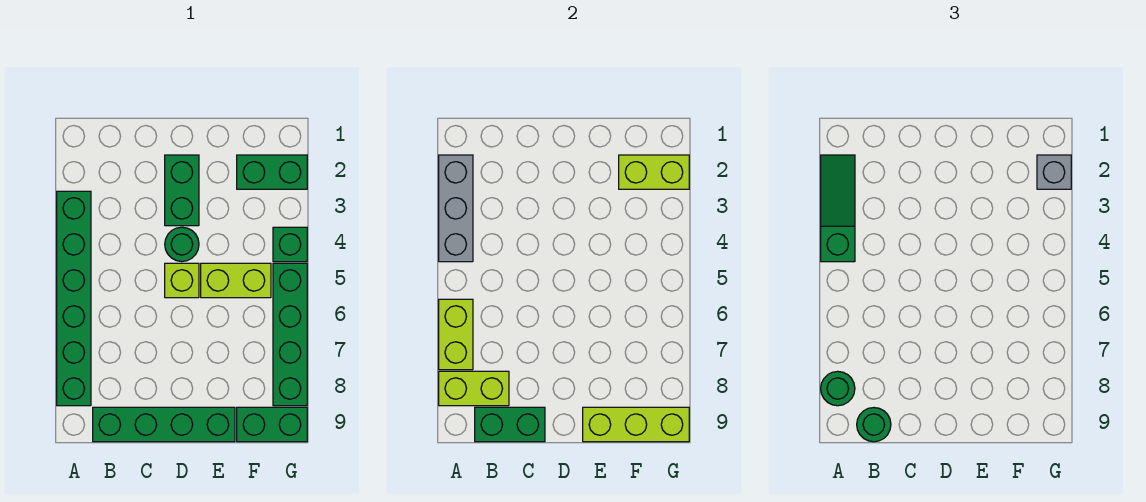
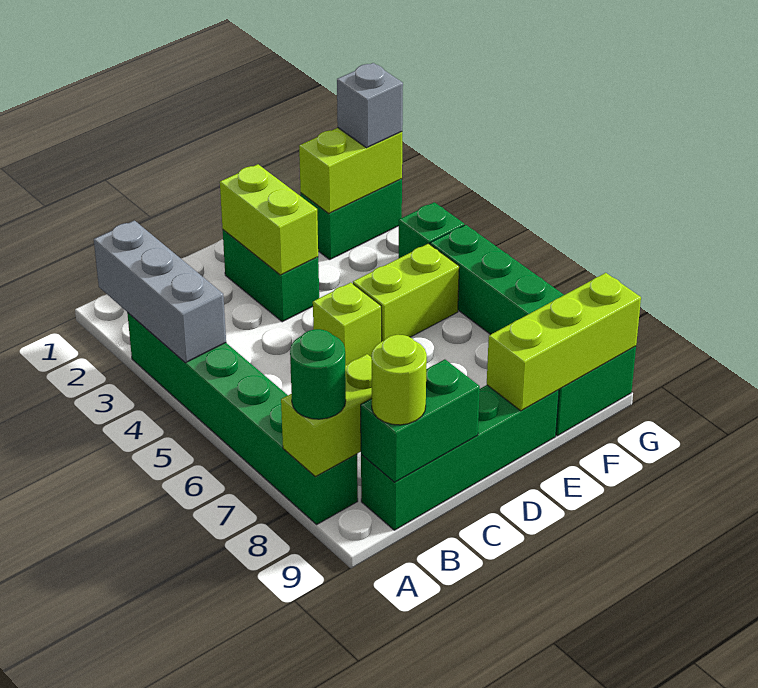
green slope A2:A4 level 3 top 4 -> none
lime brick A6:A7 level 2 -> lime brick D2:D3 level 2
green round brick B9 level 3 -> lime round brick B9 level 3
green round brick D4 level 1 -> none

